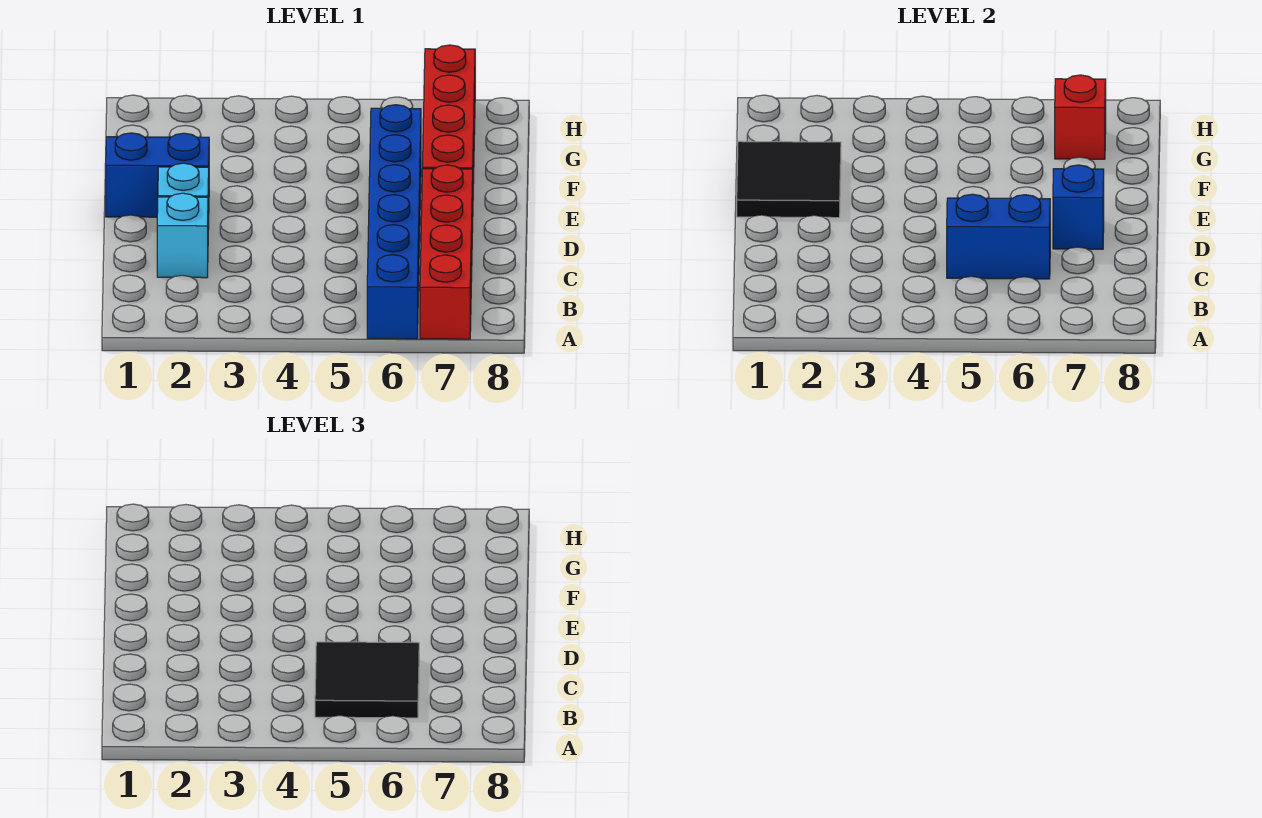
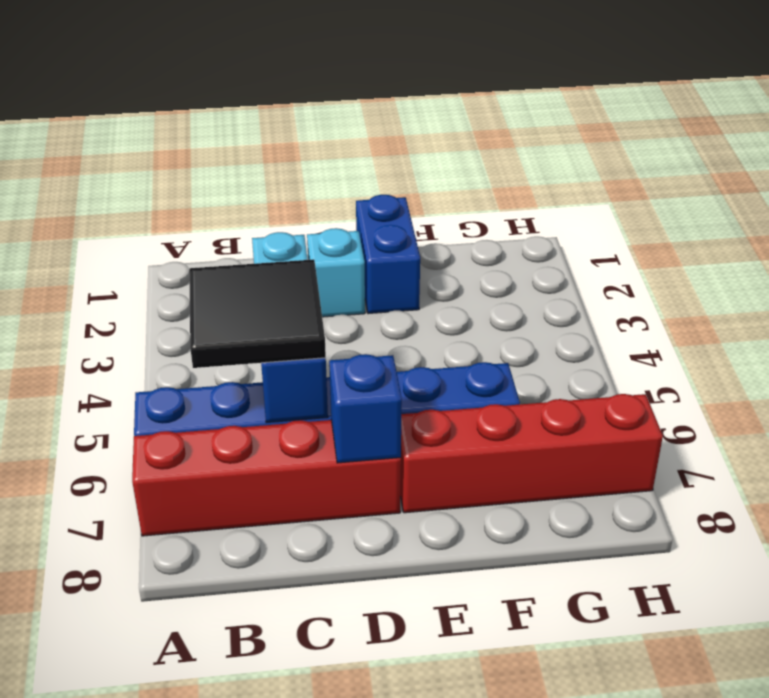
black tile E1:F2 level 2 -> none
red brick G7 level 2 -> none

